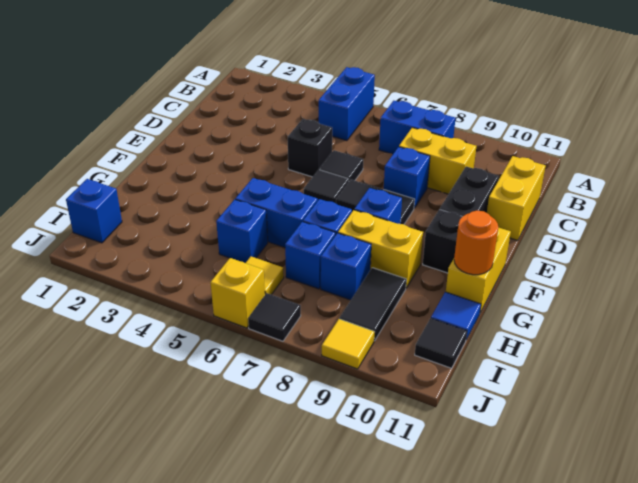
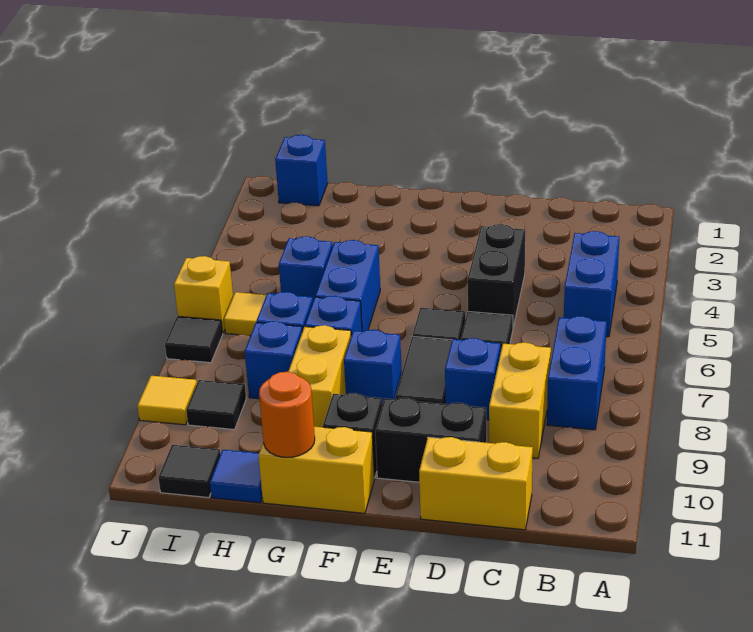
blue brick A5:B5 level 1 -> blue brick B4:B5 level 1
black brick D5 level 1 -> black brick D4:D5 level 1
black tile H9:I9 level 1 -> black tile I9 level 1

